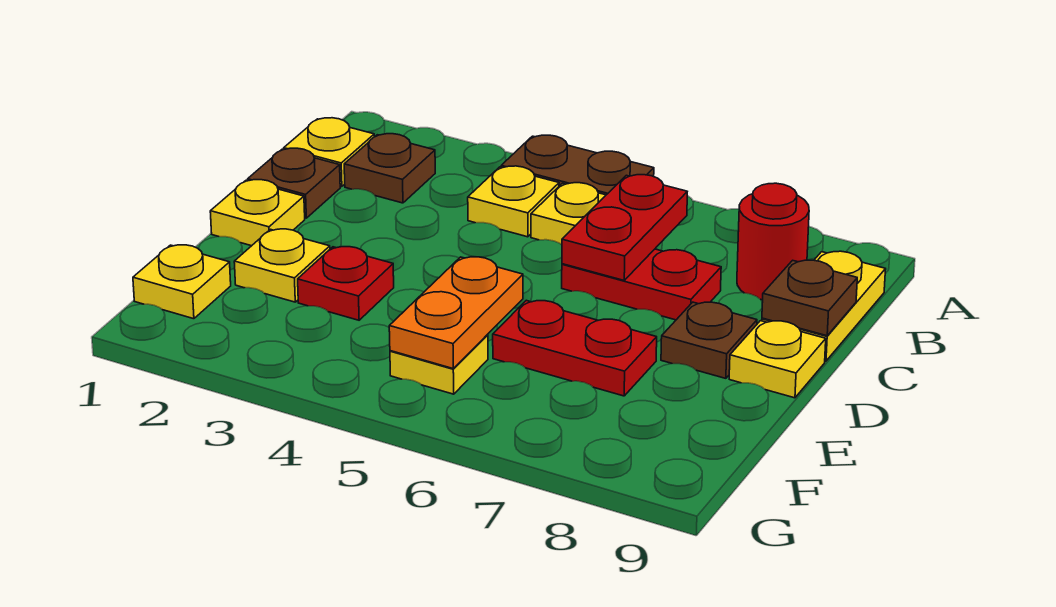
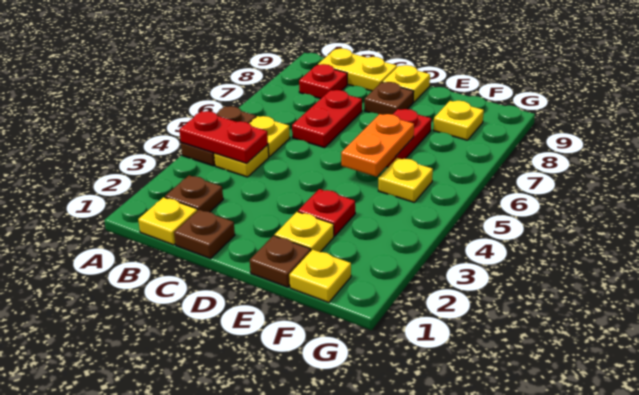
red plate B6:C6 level 2 -> red plate A4:B4 level 2
red round brick B8 level 1 -> red plate B8 level 1
brown plate C9 level 2 -> brown plate E1 level 1
yellow plate D1 level 1 -> yellow plate F8 level 1
orange plate E5:F5 level 2 -> orange plate E5:E6 level 2

